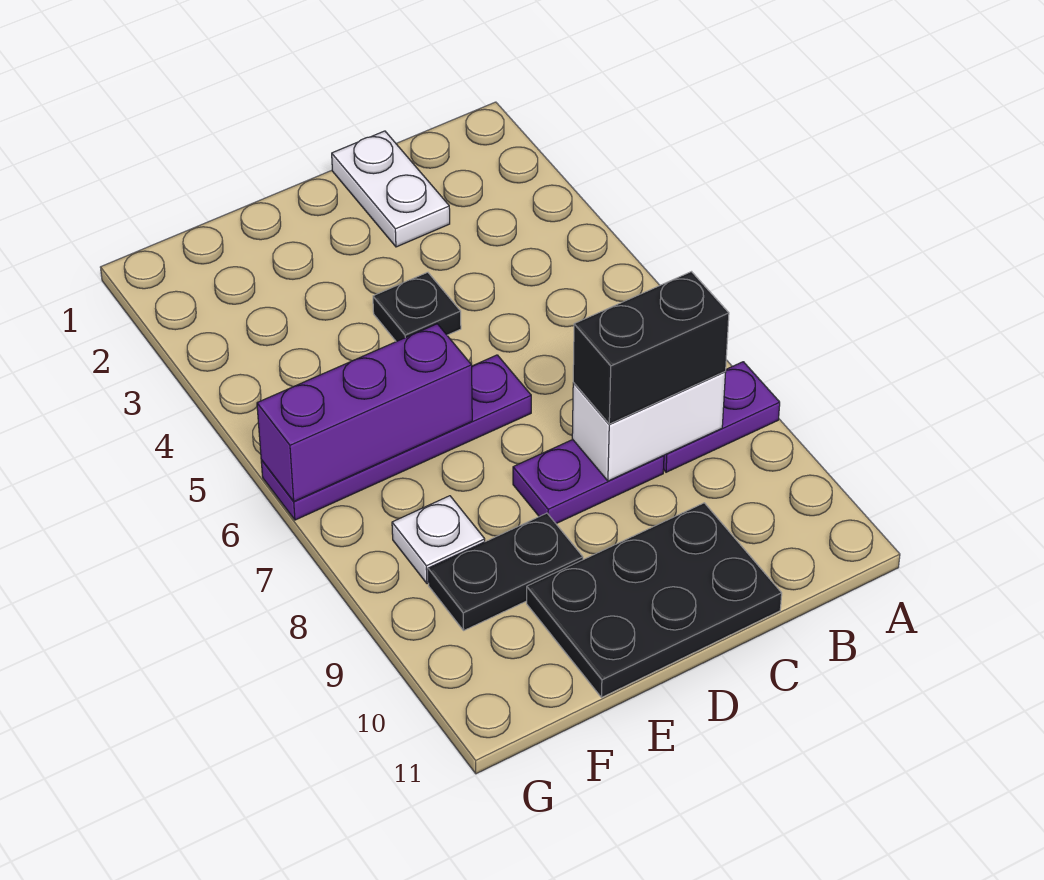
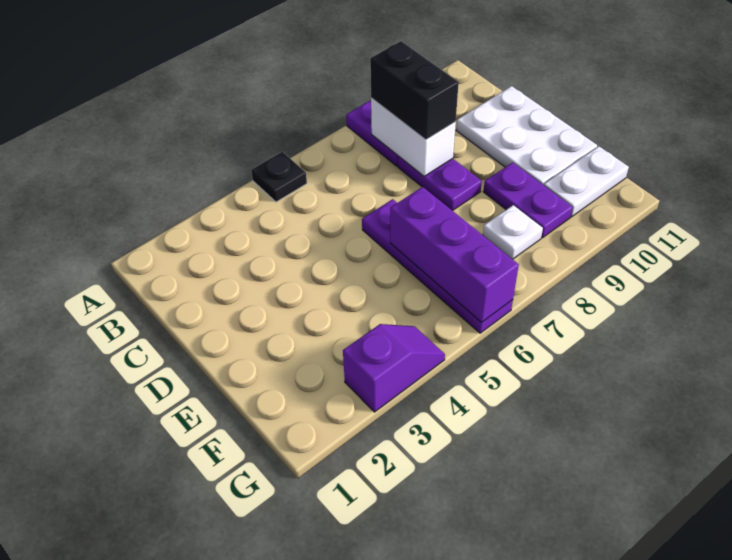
white plate C1:C2 level 1 -> white plate F10:F11 level 1
black plate C10:E11 level 1 -> white plate C10:E11 level 1
black plate D4 level 1 -> black plate A5 level 1
black plate E9:F9 level 1 -> purple plate E9:F9 level 1
none -> purple slope G3:G4 level 1 top 3

